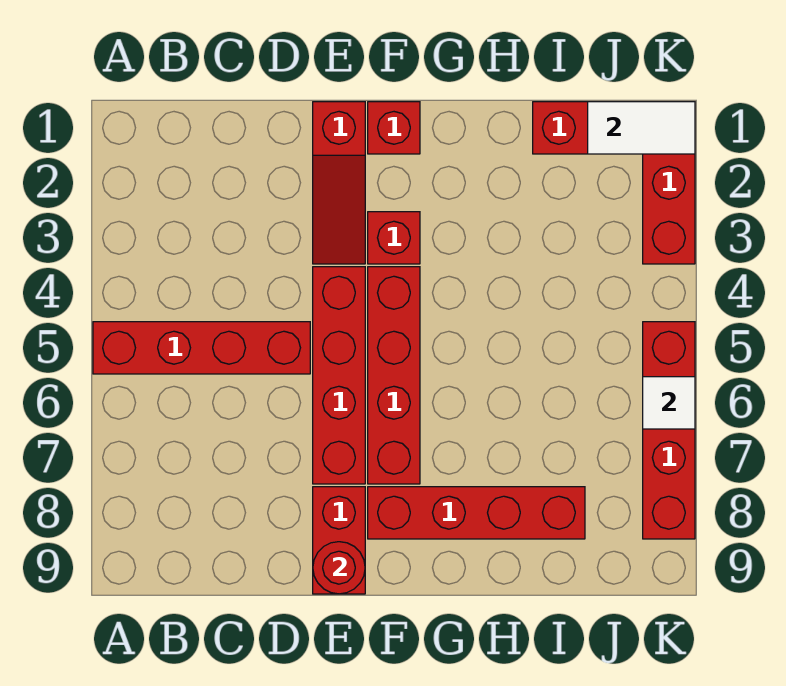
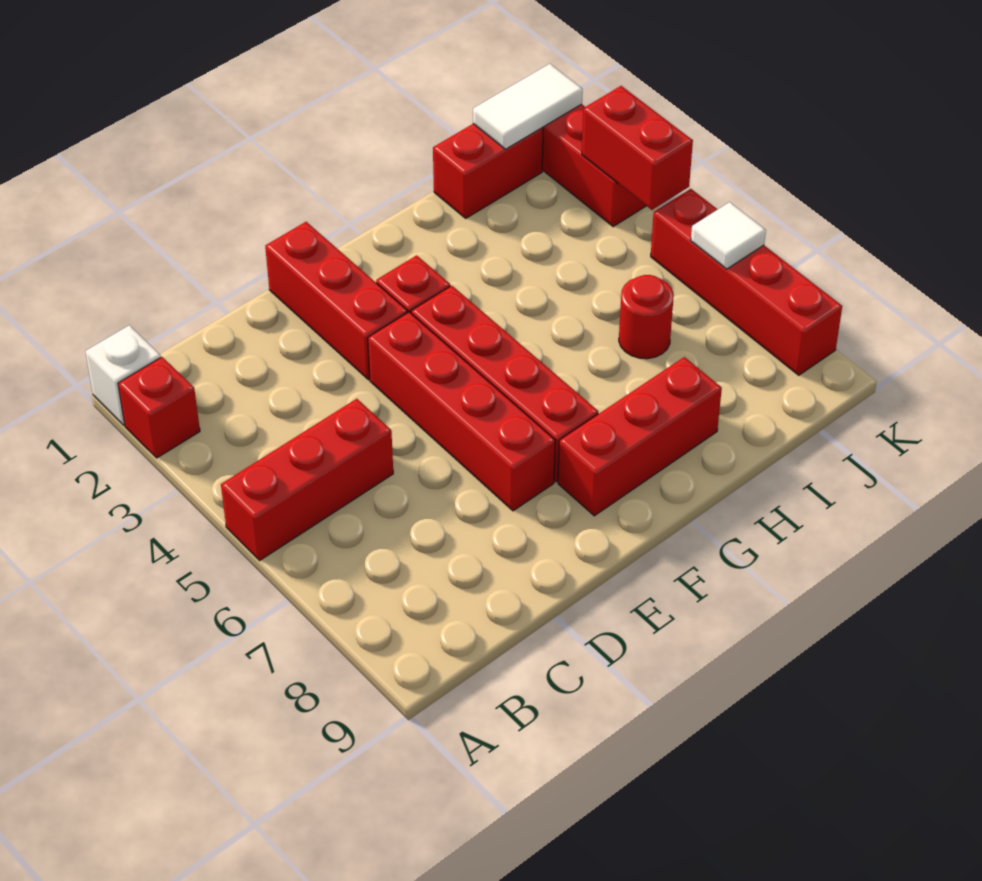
none -> white brick A1 level 1
red brick A5:D5 level 1 -> red brick A5:C5 level 1
red slope E1:E3 level 1 top 1 -> red brick E1:E3 level 1
red brick E8:E9 level 1 -> red brick K3:K4 level 2
red round brick E9 level 2 -> red round brick I6 level 1
red brick F1 level 1 -> red brick A2 level 1
red brick F8:I8 level 1 -> red brick F8:H8 level 1

